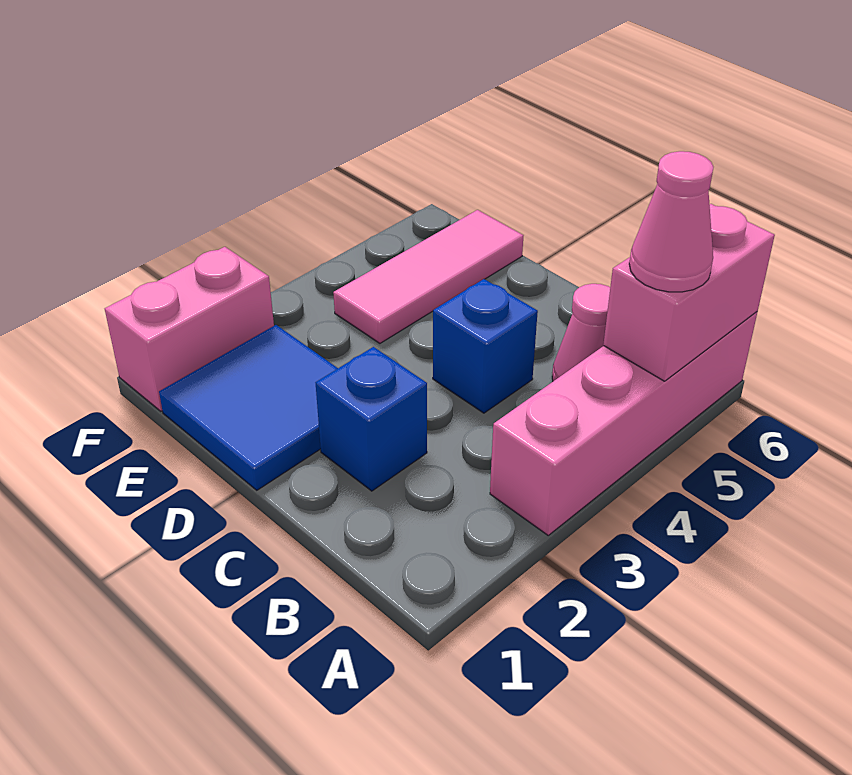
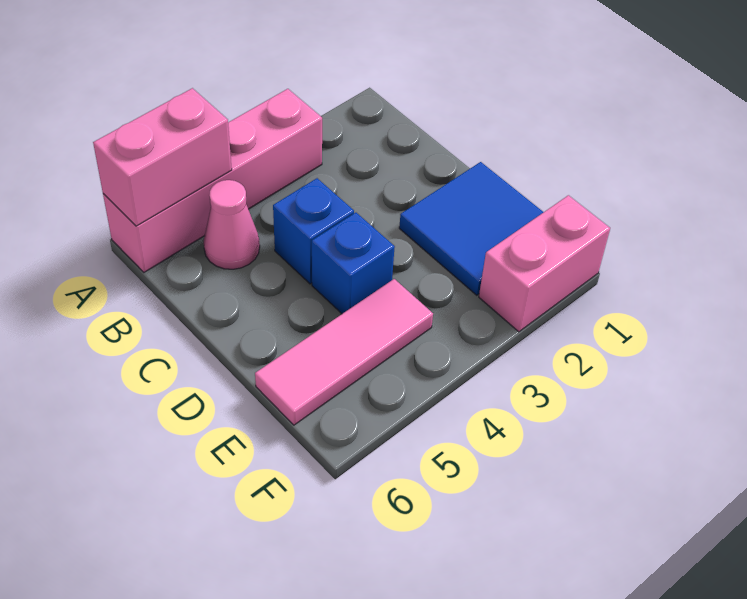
pink cone A5 level 3 -> none
blue brick C2 level 1 -> blue brick D4 level 1

